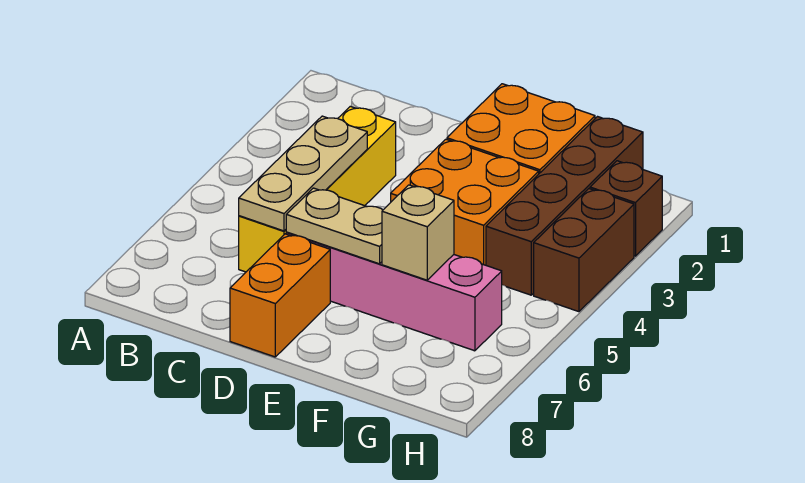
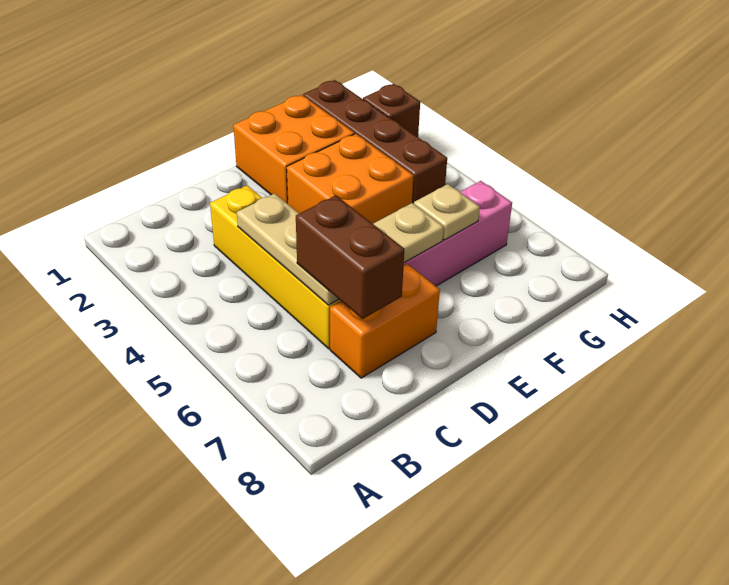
orange brick D7:D8 level 1 -> orange brick C7:D7 level 1
tan brick F6 level 2 -> tan plate F6 level 2
brown brick H3:H4 level 1 -> brown brick C6:C7 level 3

